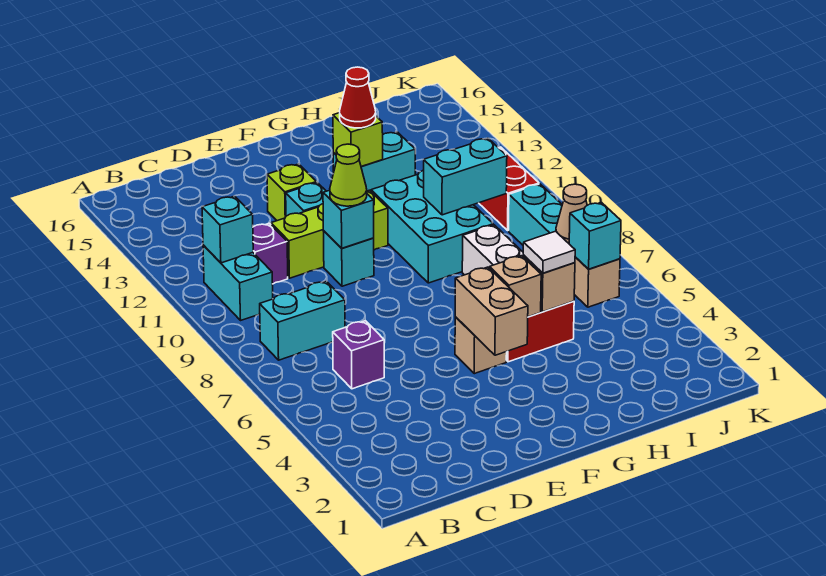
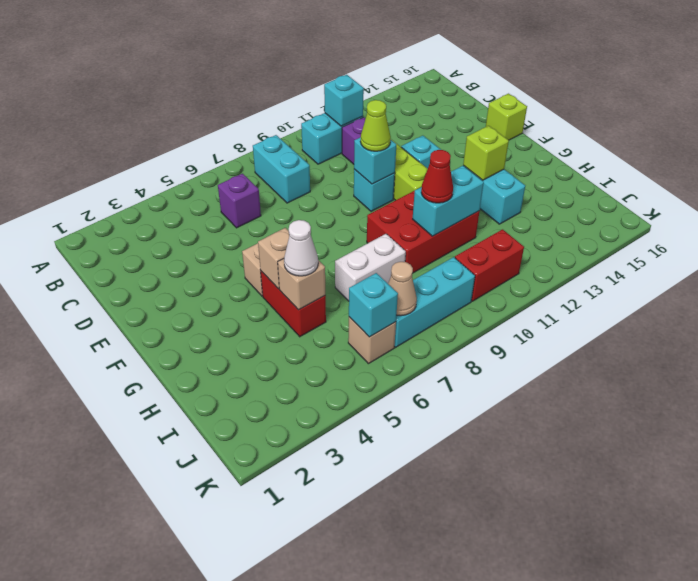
lime brick E13 level 1 -> lime brick E16 level 1
tan brick F4:F5 level 2 -> none
cyan brick G9:H11 level 1 -> red brick G9:H11 level 1
red cone G13 level 3 -> red cone H10 level 3
white tile H5 level 3 -> white cone H5 level 3
cyan brick H10:I10 level 2 -> cyan brick H10:H11 level 2

